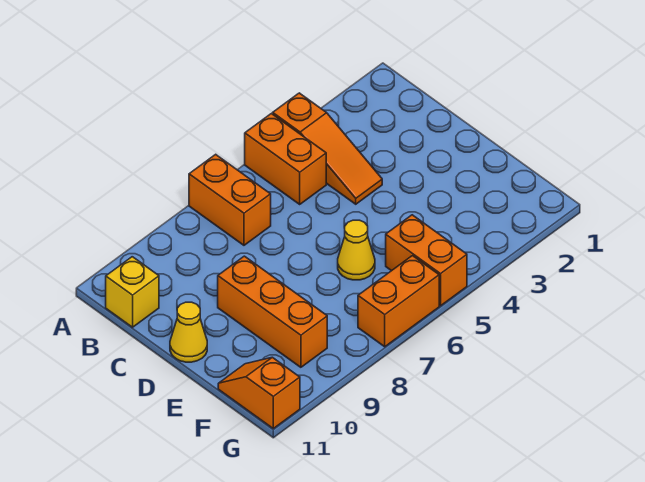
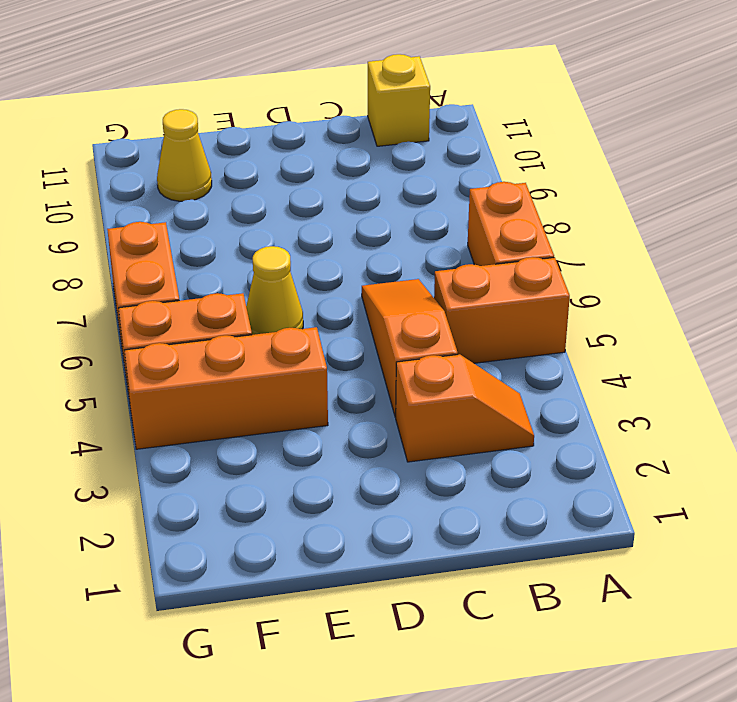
orange slope A4:C4 level 1 top A -> orange slope C4:C6 level 1 top 4
orange brick A7:B7 level 1 -> orange brick A6:A7 level 1
orange brick D9:F9 level 1 -> orange brick E4:G4 level 1
yellow cone D11 level 1 -> yellow cone F10 level 1
orange slope F11:G11 level 1 top G -> orange slope B3:C3 level 1 top C

